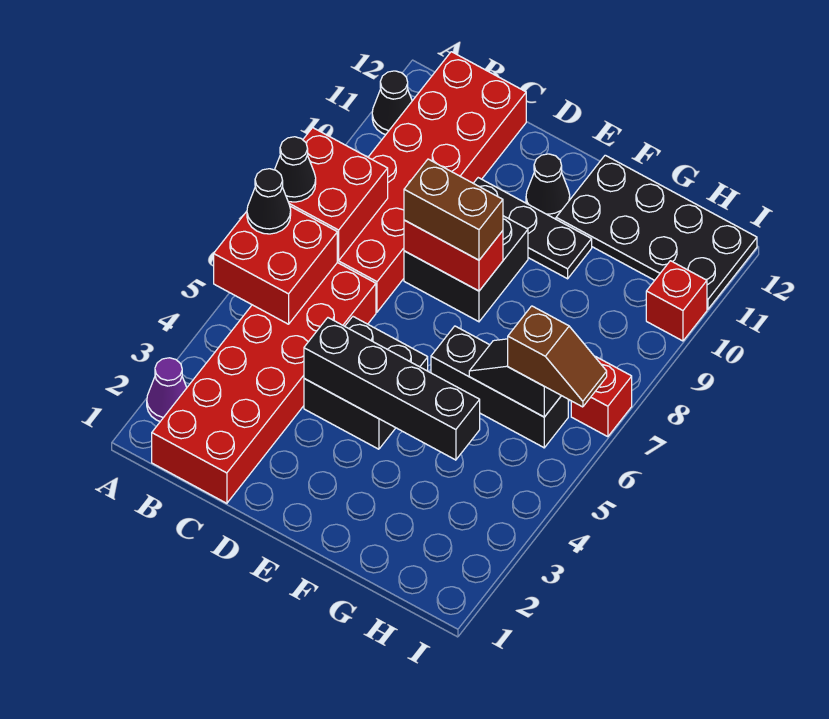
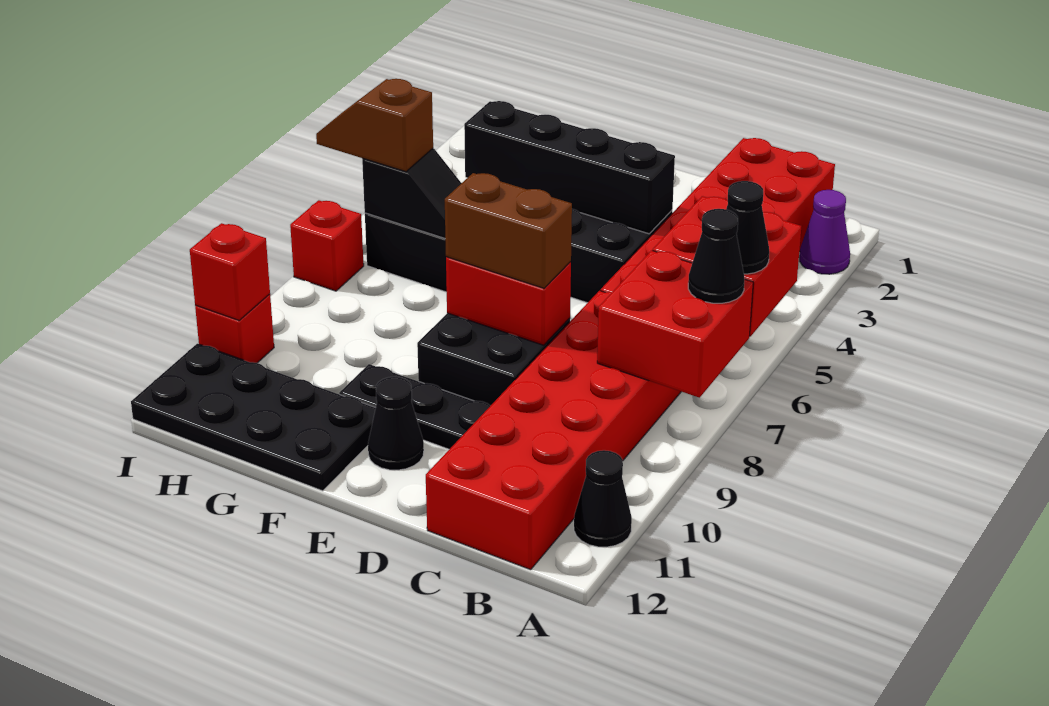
none -> red brick I10 level 2

